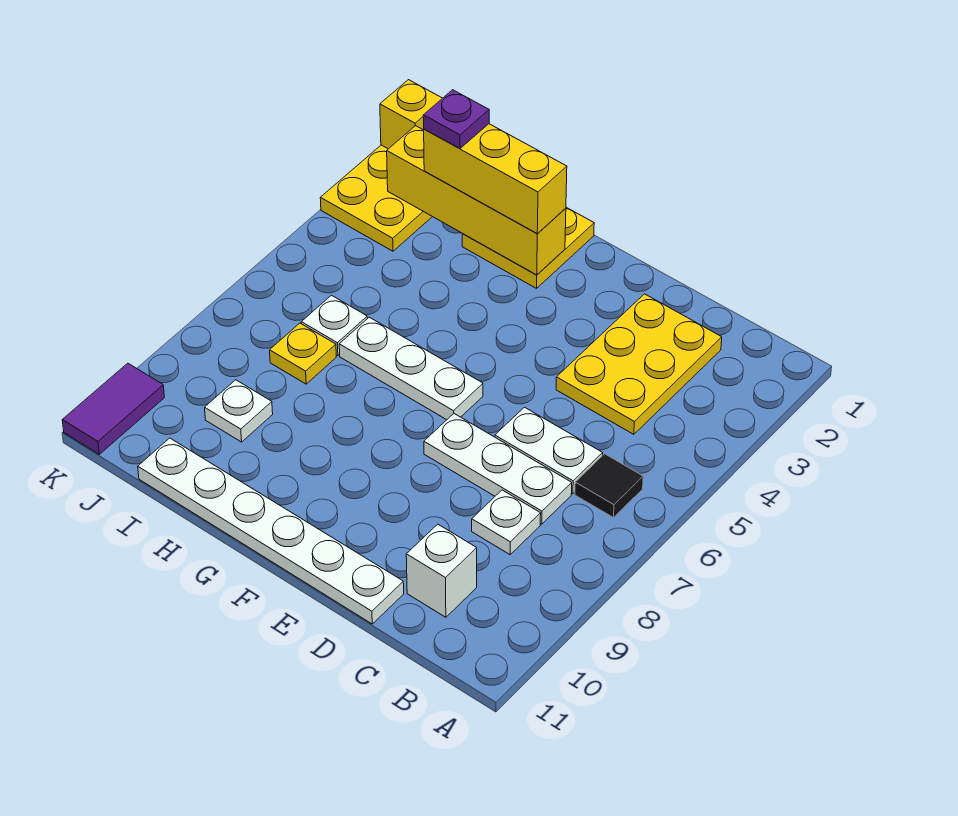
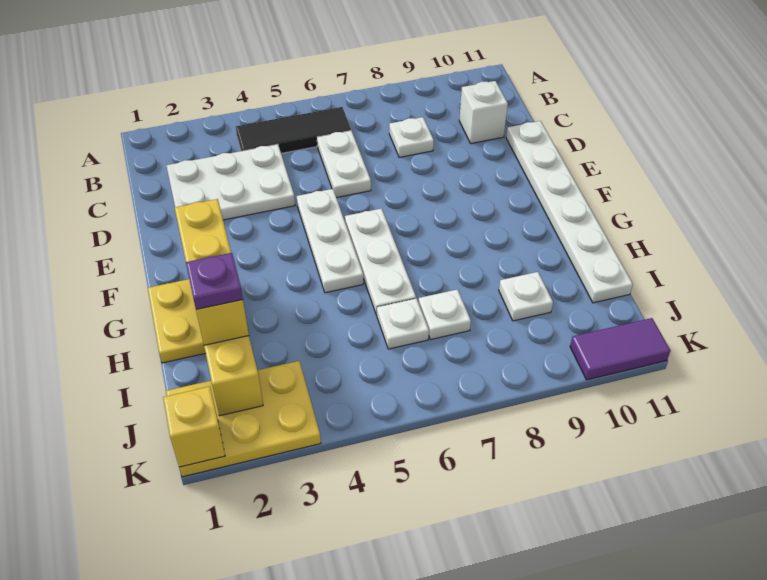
black tile B6 level 1 -> black tile B4:B6 level 1
yellow plate C2:D4 level 1 -> white plate C2:D4 level 1
white plate C7:E7 level 1 -> white plate E5:G5 level 1
yellow plate I7 level 1 -> white plate I7 level 1

